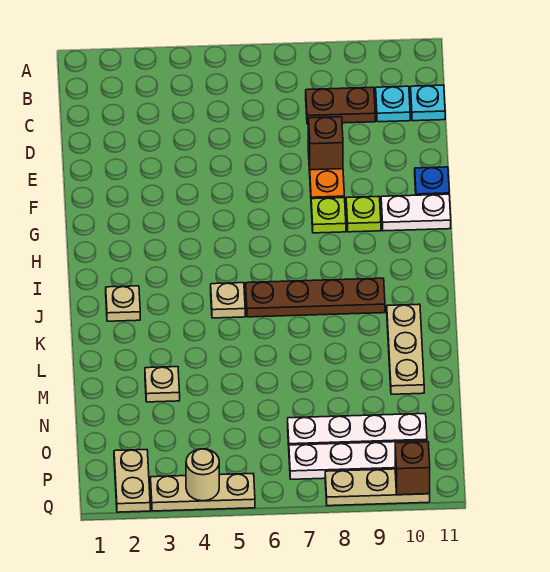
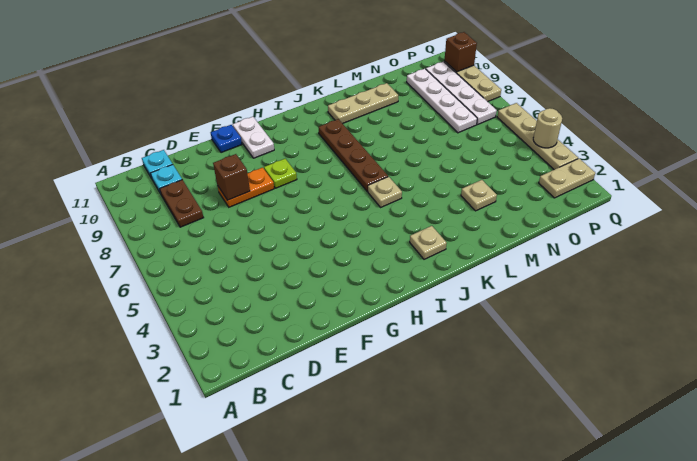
lime plate G9 level 1 -> none
tan plate Q3:Q5 level 1 -> tan plate Q3:Q6 level 1

